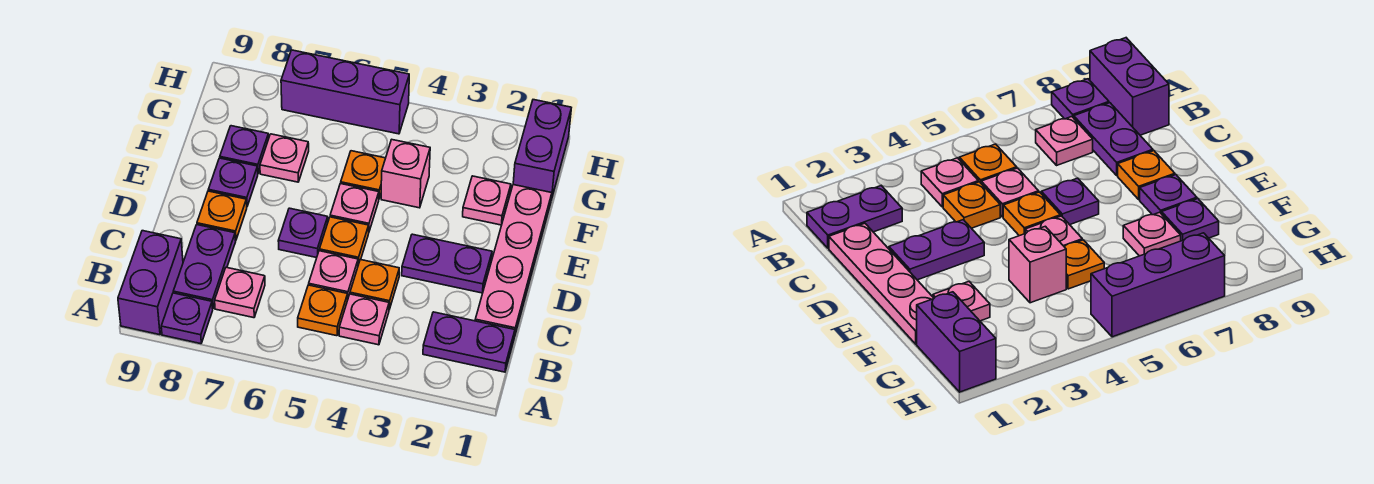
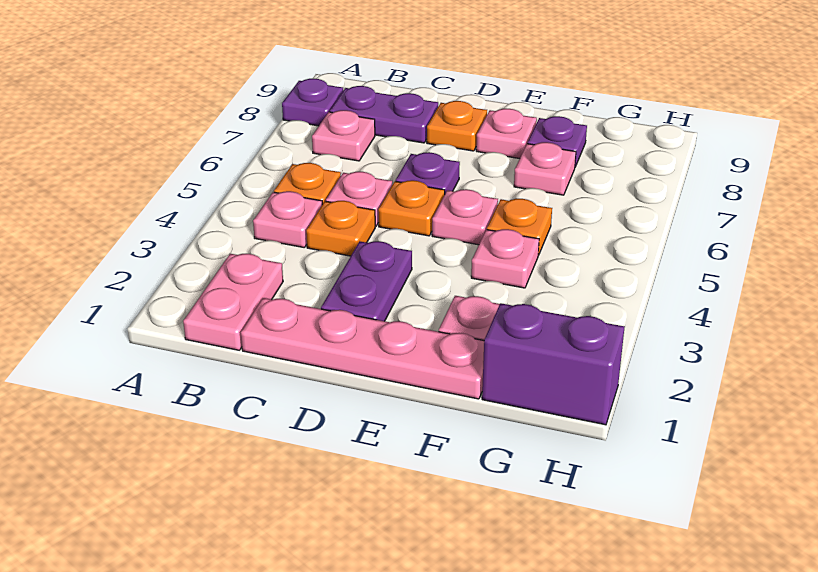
purple brick A9:B9 level 1 -> none
purple plate B1:B2 level 1 -> pink plate B1:B2 level 1
purple plate E8 level 1 -> pink plate E8 level 1
pink brick F4 level 1 -> pink plate F4 level 1
purple brick H5:H7 level 1 -> none

